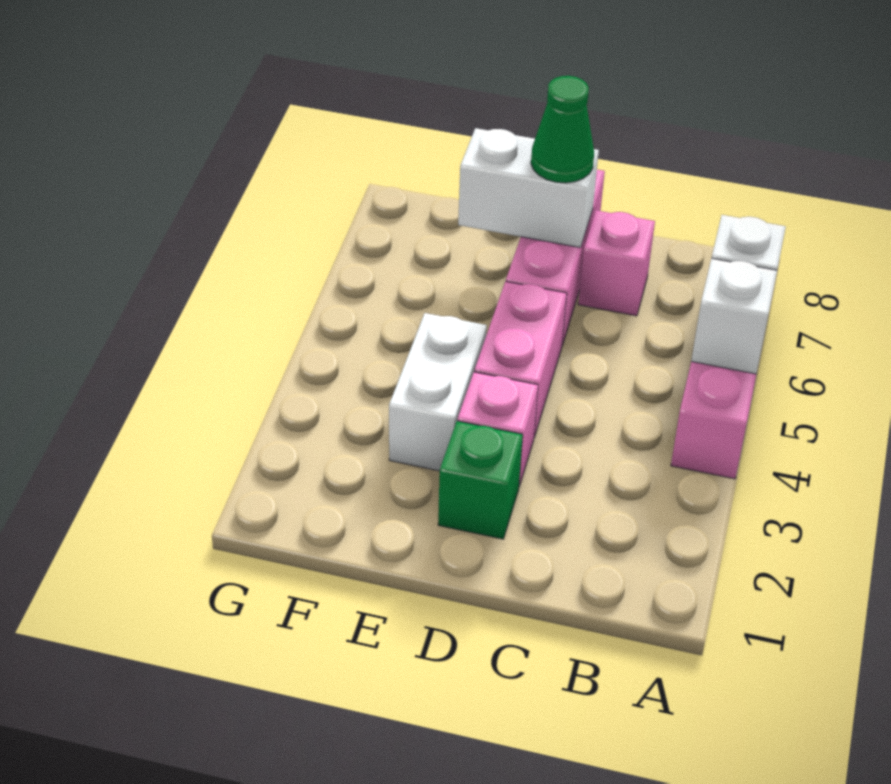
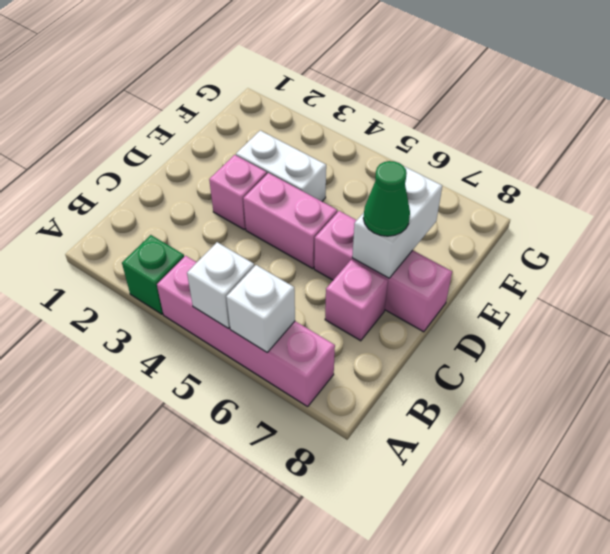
green brick D2 level 1 -> green brick A3 level 1

